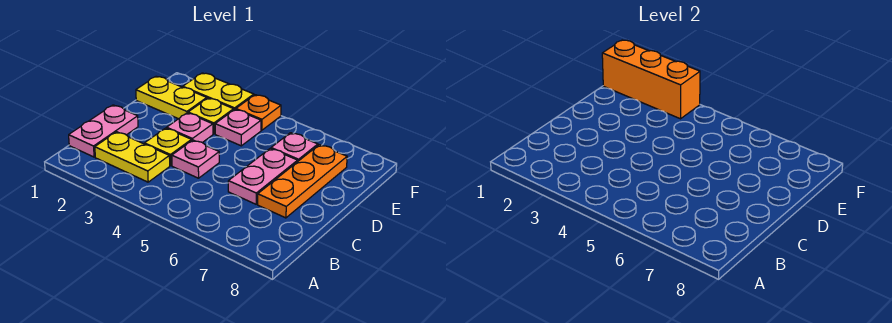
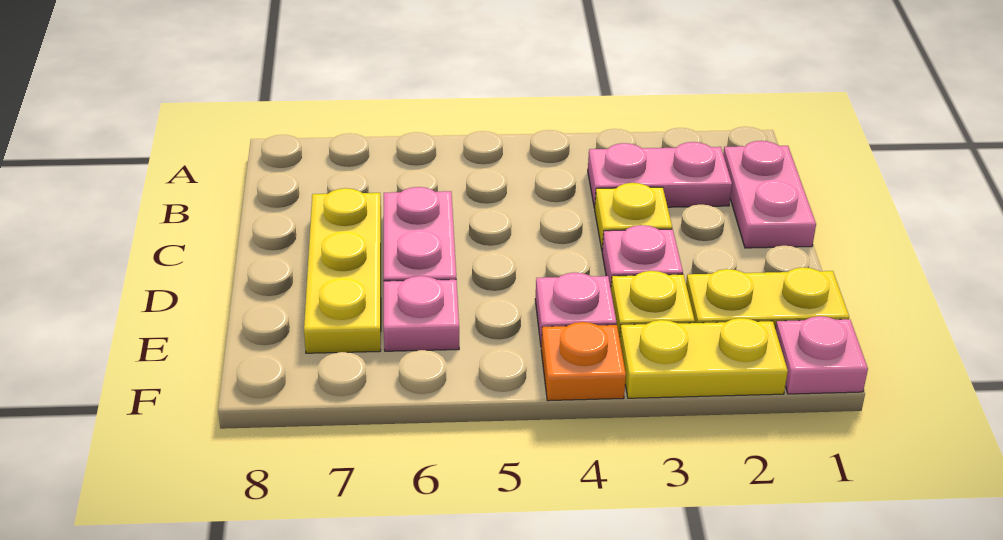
yellow plate B2:B3 level 1 -> pink plate B2:B3 level 1
pink plate C4 level 1 -> pink plate F1 level 1
orange plate C7:E7 level 1 -> yellow plate C7:E7 level 1
orange brick F1:F3 level 2 -> none

